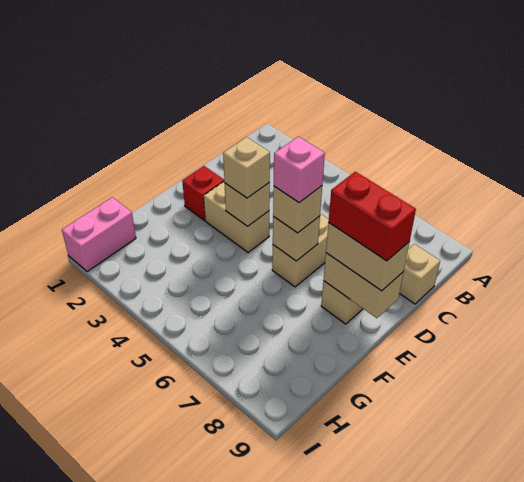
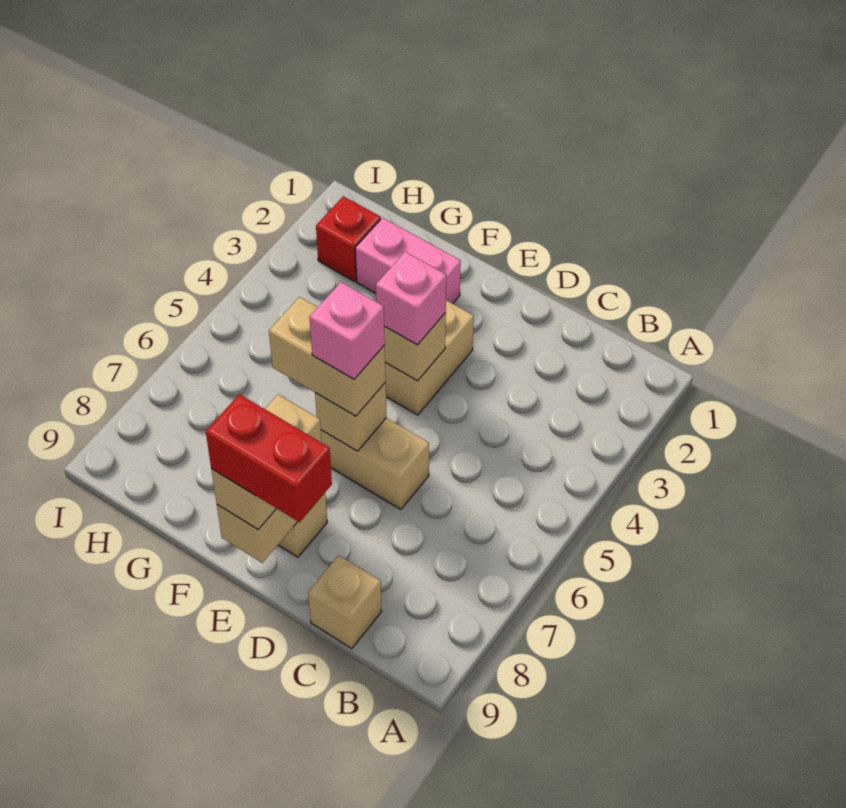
red brick E2 level 1 -> red brick H2 level 1
tan brick E4 level 3 -> pink brick E4 level 3
tan brick E6 level 3 -> tan brick E6:F6 level 3
red brick E8:E9 level 4 -> red brick D9:E9 level 4
pink brick H1:I1 level 1 -> pink brick F2:G2 level 1

